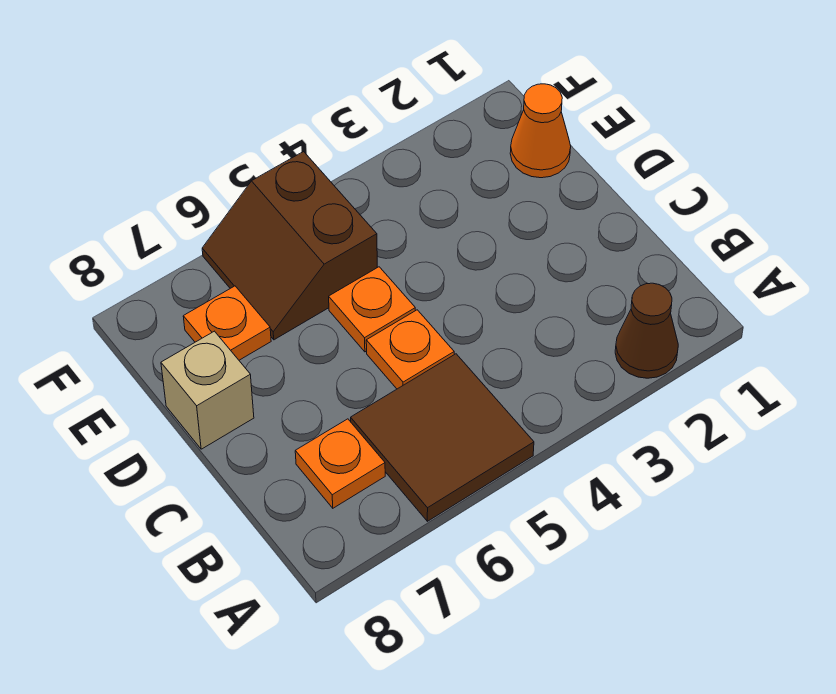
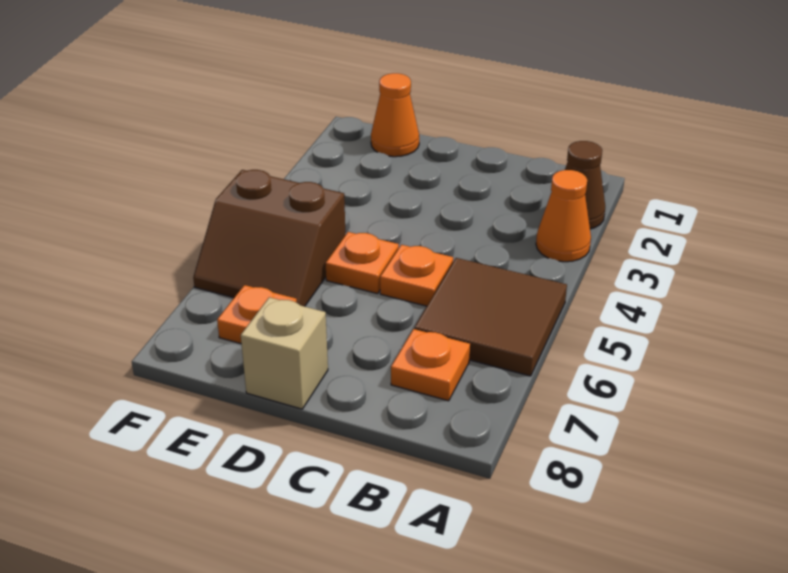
none -> orange cone A3 level 1

